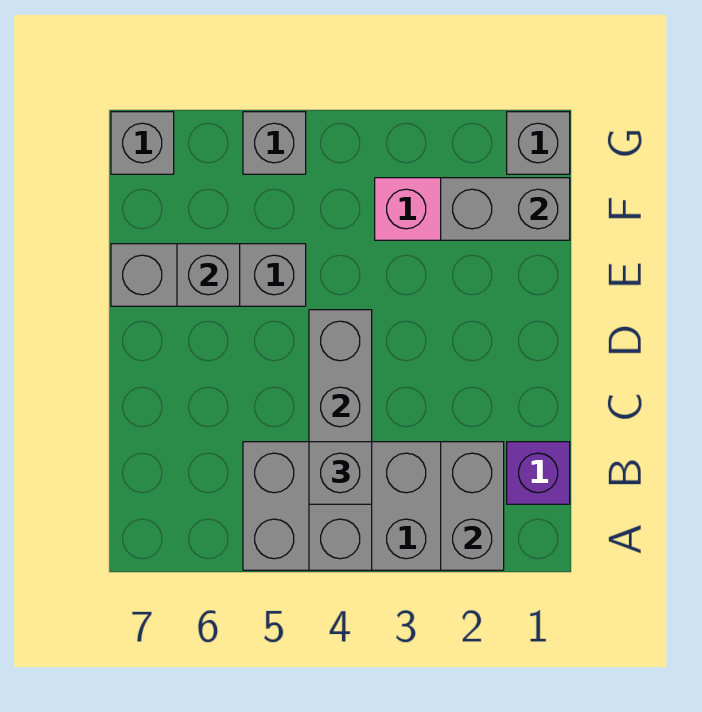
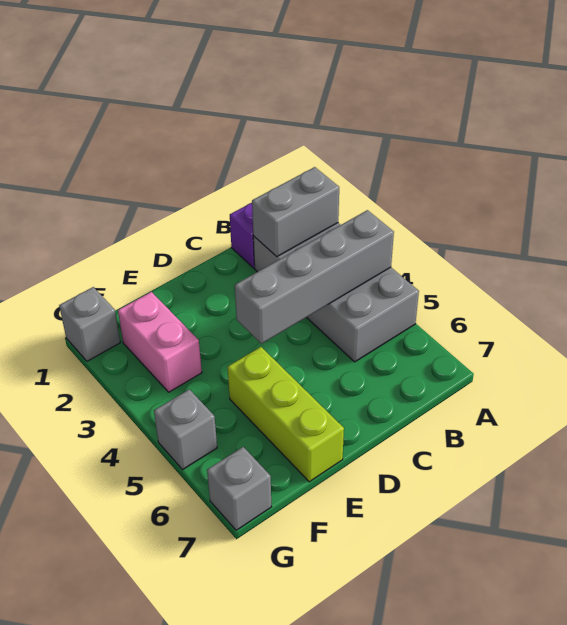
grey brick B4 level 3 -> none
grey brick E5:E7 level 1 -> lime brick E5:E7 level 1
grey brick E6 level 2 -> none
grey brick F1:F2 level 2 -> none

